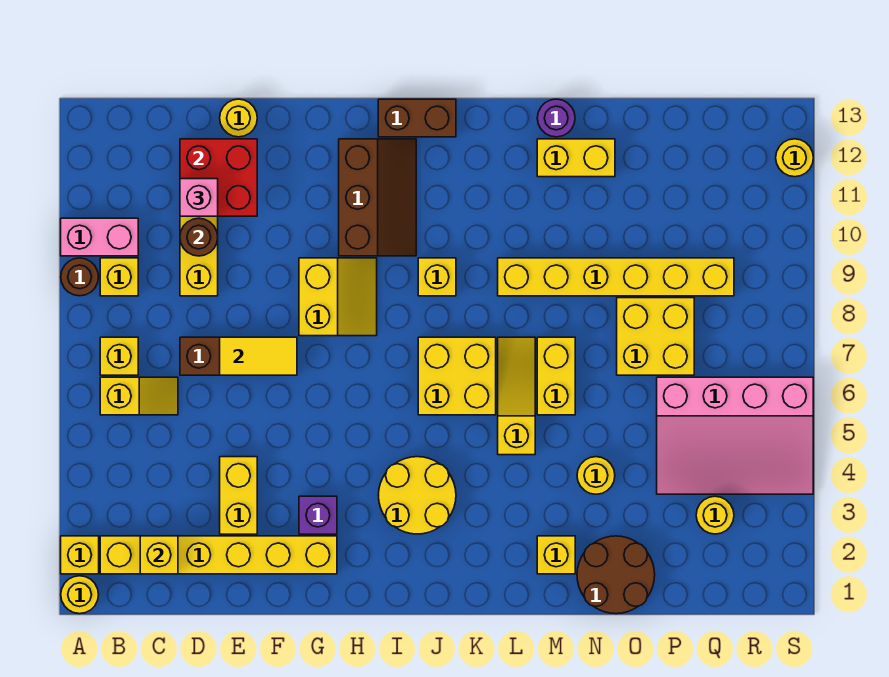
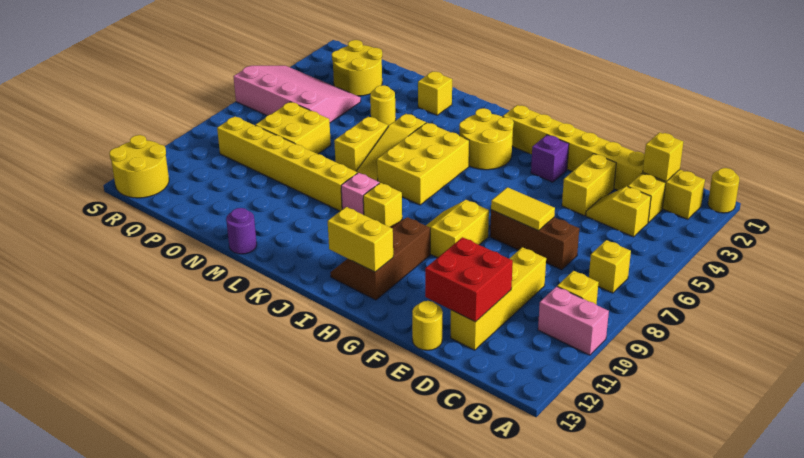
yellow brick A2 level 1 -> yellow brick C3 level 1
brown round brick A9 level 1 -> none
yellow brick B2:G2 level 1 -> yellow brick B2:I2 level 1
yellow slope B6:C6 level 1 top B -> yellow slope C4:D4 level 1 top C
brown round brick D10 level 2 -> none
pink brick D11 level 3 -> pink brick K9 level 1
brown brick I13:J13 level 1 -> none
yellow brick J6:K7 level 1 -> yellow brick J5:K7 level 1
yellow brick M12:N12 level 1 -> yellow brick H12:I12 level 2
brown round brick N1:O2 level 1 -> none
yellow round brick Q3 level 1 -> yellow round brick P2:Q3 level 1
yellow round brick S12 level 1 -> yellow round brick R12:S13 level 1

